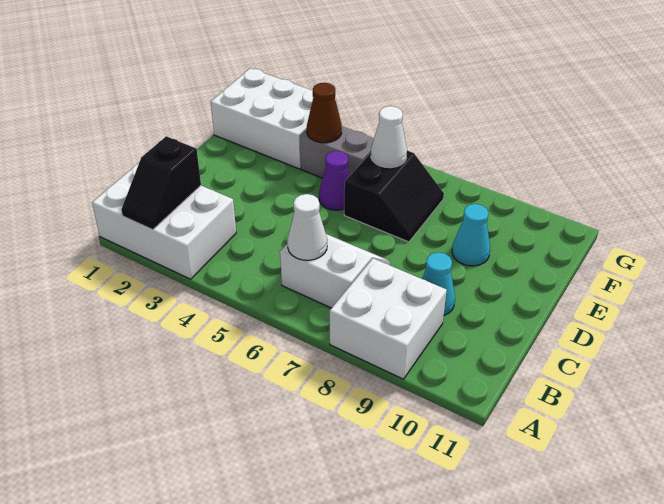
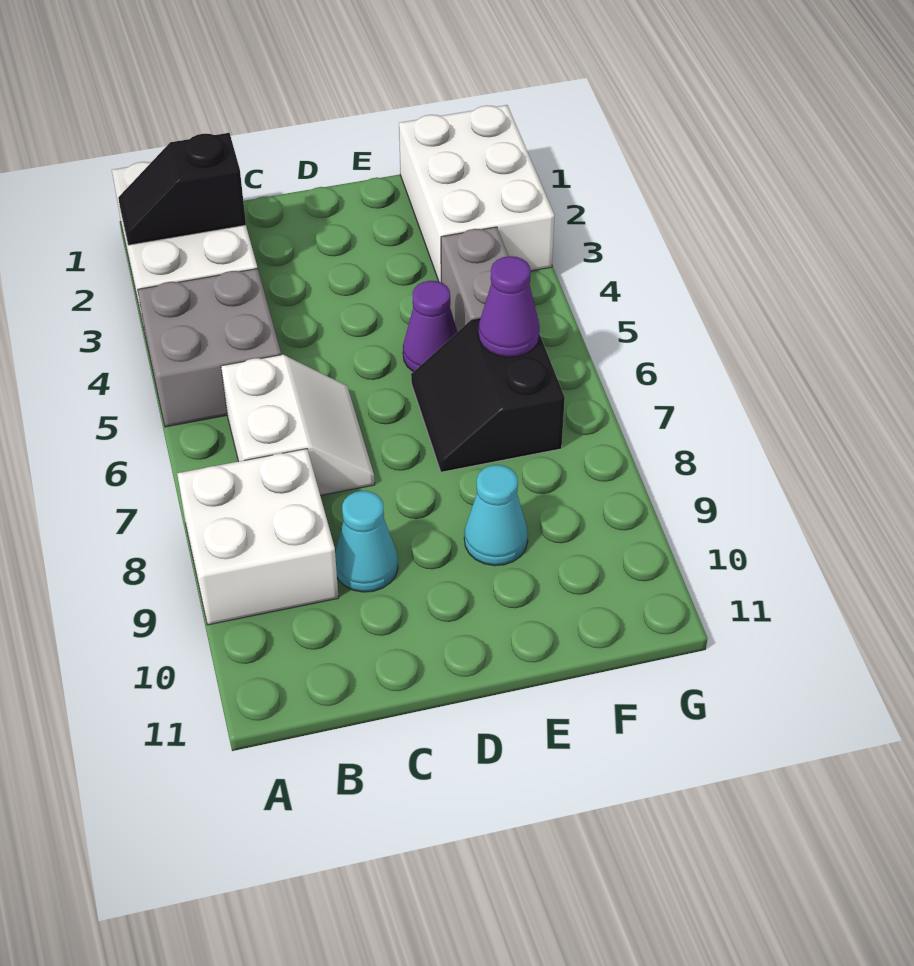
none -> grey brick A4:B5 level 1
white cone B6 level 2 -> none
black slope E6:F7 level 1 top 6 -> black slope E6:F7 level 1 top F
brown cone F4 level 2 -> none
white cone F6 level 2 -> purple cone F6 level 2

